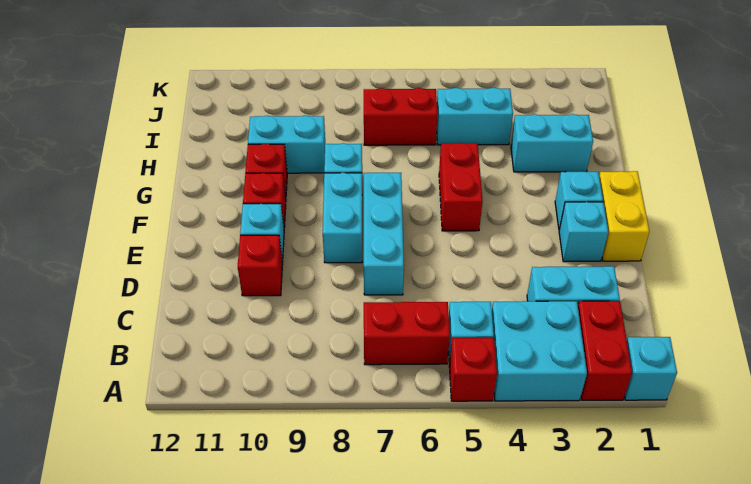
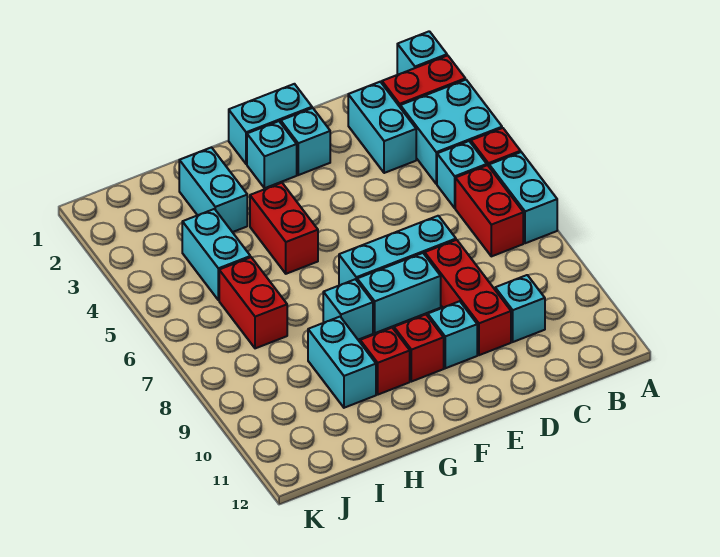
none -> cyan brick A6:A7 level 1
none -> cyan brick C10 level 1
red brick D10 level 1 -> red brick D8:D10 level 1
yellow brick E1:F1 level 1 -> cyan brick E1:F1 level 1
red brick F5:G5 level 1 -> red brick G4:G5 level 1

